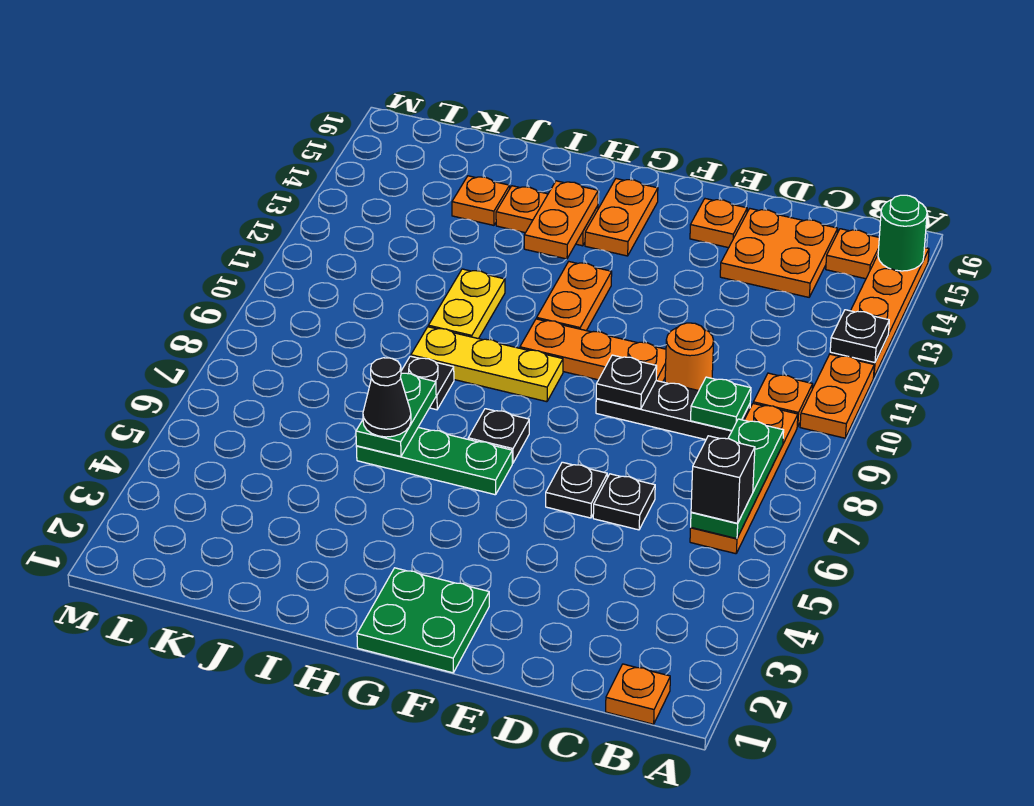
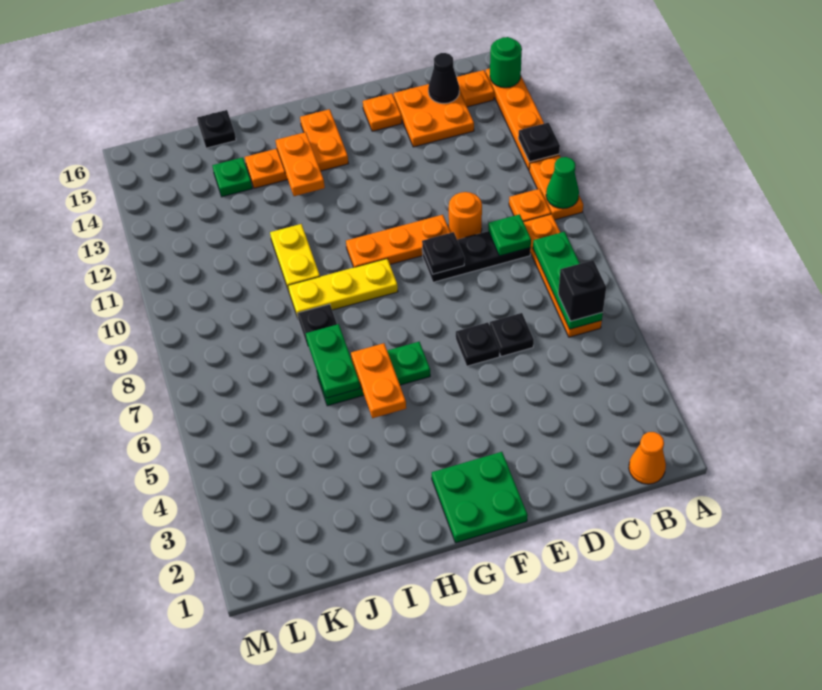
none -> green cone A10 level 2
orange plate B1 level 1 -> orange cone B1 level 1
black plate G7 level 1 -> black plate J16 level 1
orange plate G11:G12 level 1 -> orange plate H5:H6 level 2
black cone I6 level 3 -> black cone C15 level 2
orange plate J14 level 1 -> green plate J14 level 1

